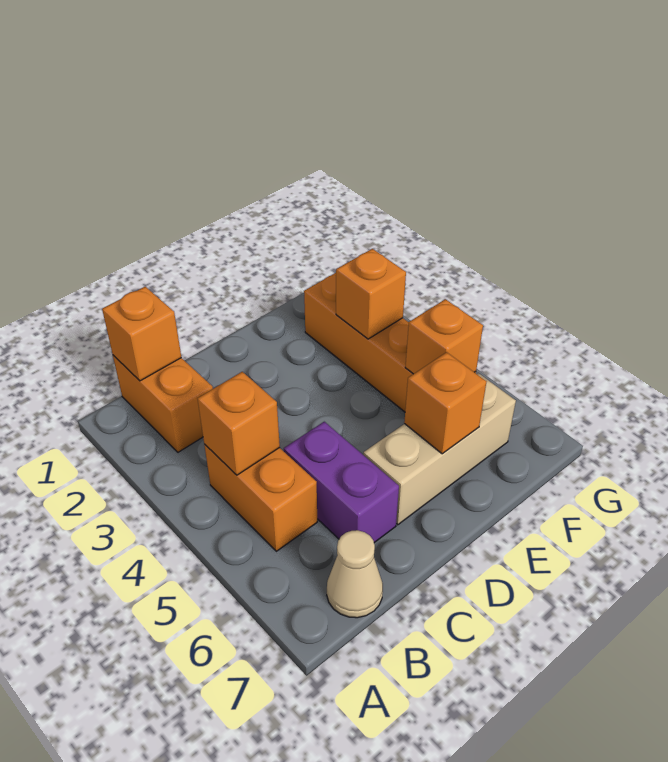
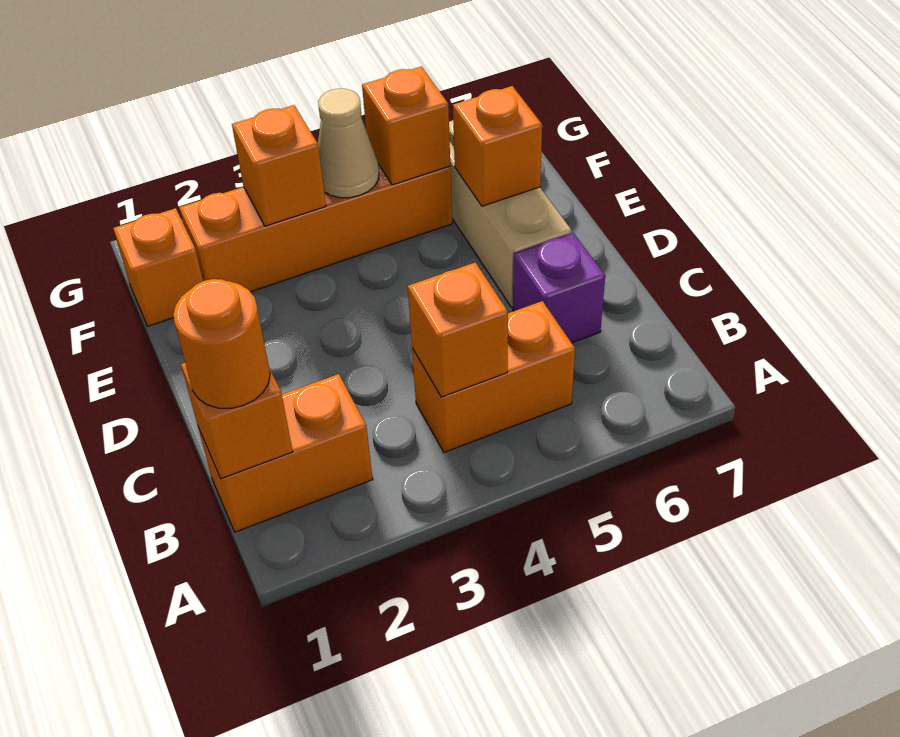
none -> orange round brick B1 level 3
tan cone B7 level 1 -> tan cone F4 level 2
purple brick C5:C6 level 1 -> purple brick C6 level 1
none -> orange brick F1 level 1

